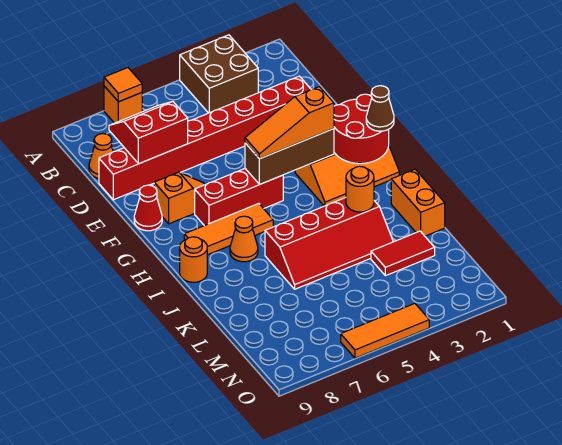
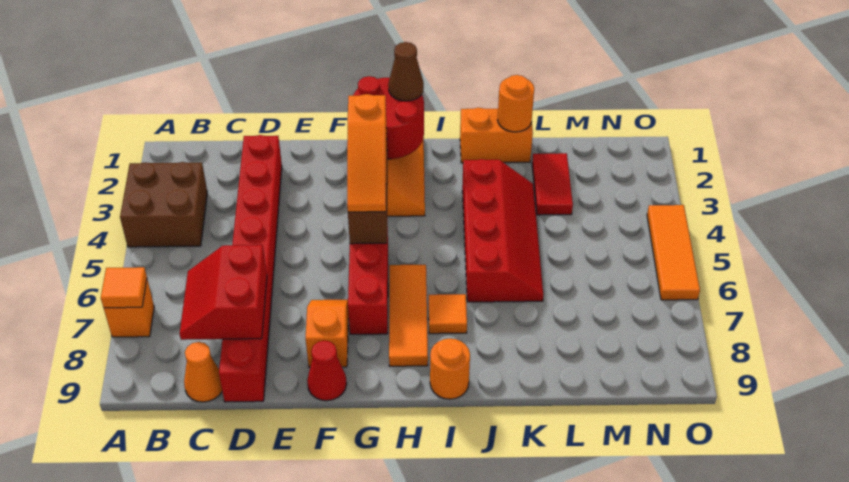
orange cone I7 level 1 -> orange tile I7 level 1
orange round brick J3 level 2 -> orange round brick K1 level 2

